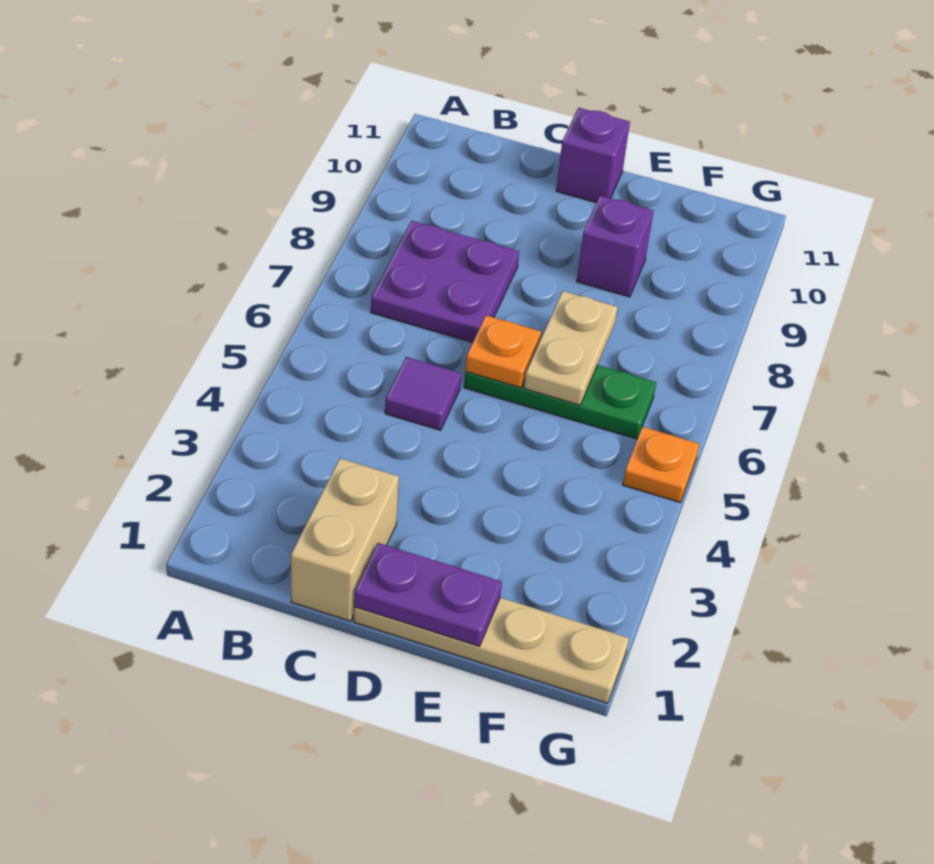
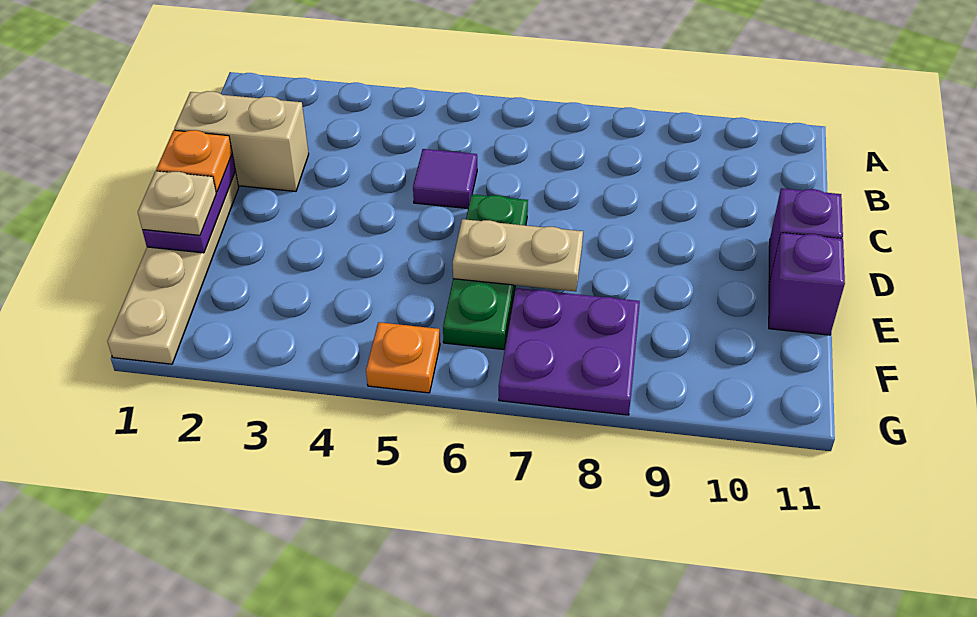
purple plate B7:C8 level 1 -> purple plate F7:G8 level 1
orange plate D6 level 2 -> orange plate D1 level 3
none -> tan plate E1 level 3
purple brick E9 level 1 -> purple brick E11 level 1

